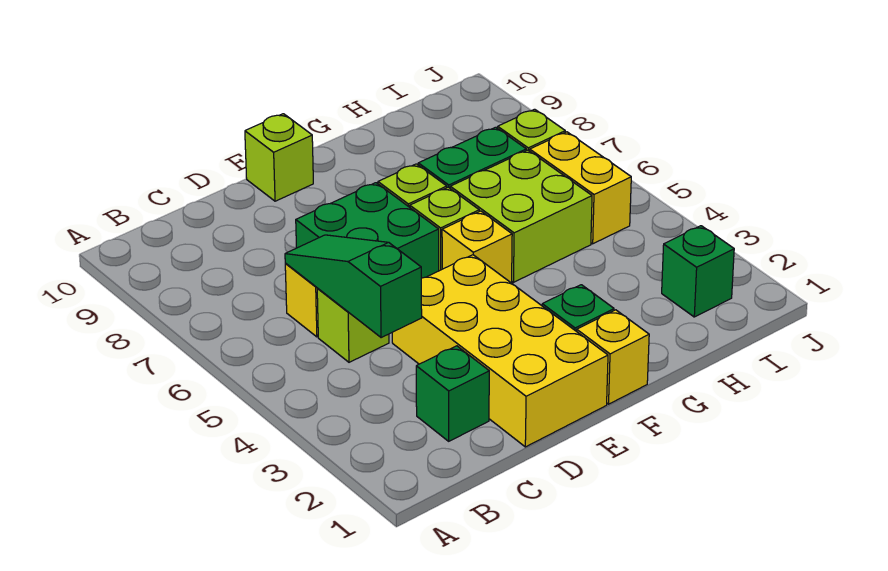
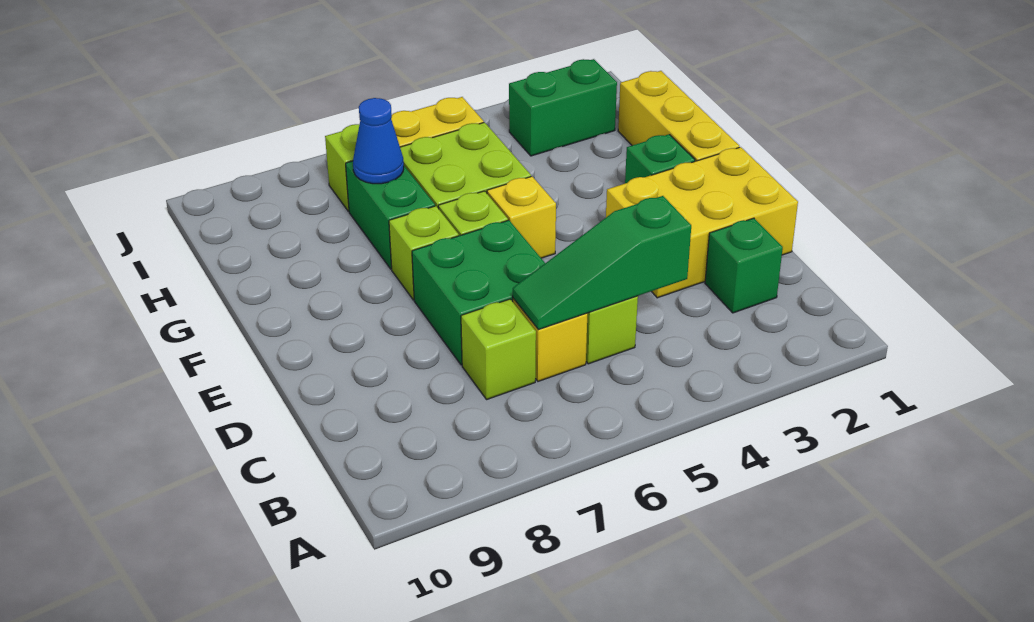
yellow brick D1:E4 level 1 -> yellow brick D1:E3 level 1
lime brick E10 level 1 -> lime brick C7 level 1
yellow brick F1 level 1 -> yellow brick F1:H1 level 1
none -> blue cone H7 level 2
green brick I2 level 1 -> green brick I2:I3 level 1

